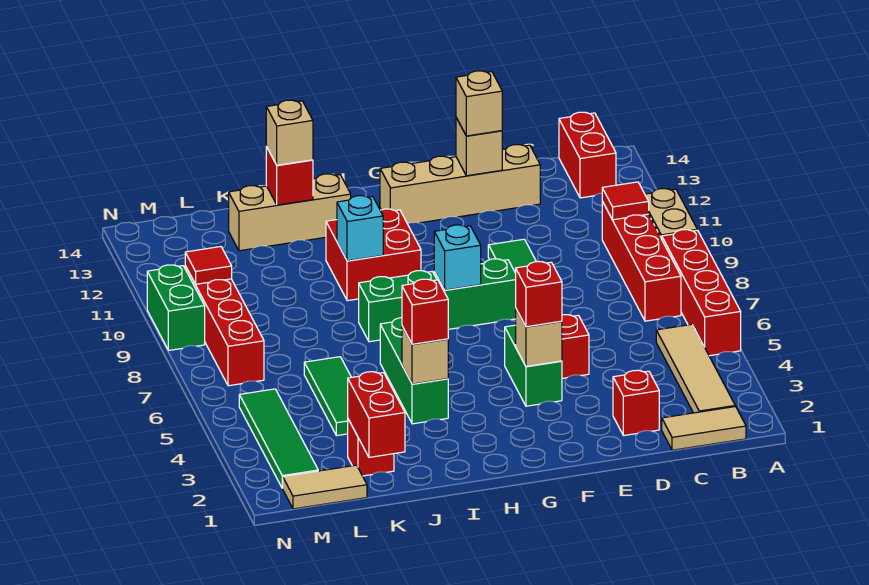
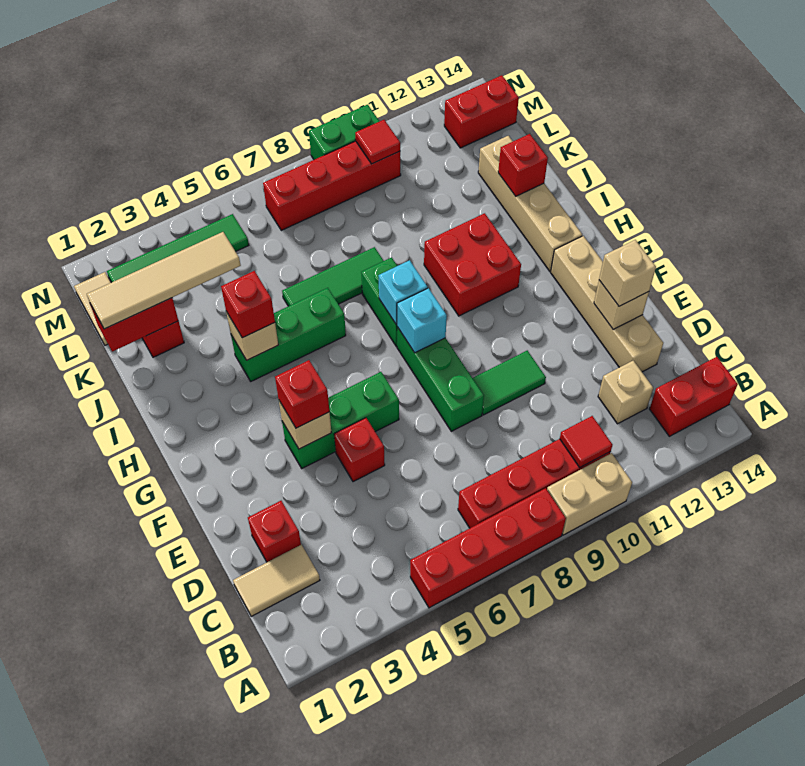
tan tile B1:C1 level 1 -> tan tile C1:C2 level 1
tan tile B2:B5 level 1 -> tan tile K1:K4 level 3
green brick F4:F5 level 1 -> green brick F4:F6 level 1
green brick F8:G8 level 1 -> green brick E8:G8 level 1
cyan brick I10 level 2 -> cyan brick H8 level 2
tan brick I13:K13 level 1 -> tan brick H13:K13 level 1
tan brick J13 level 3 -> tan brick C12 level 1
green tile K4:K6 level 1 -> green tile J6:J8 level 1
none -> red brick M13:M14 level 1

